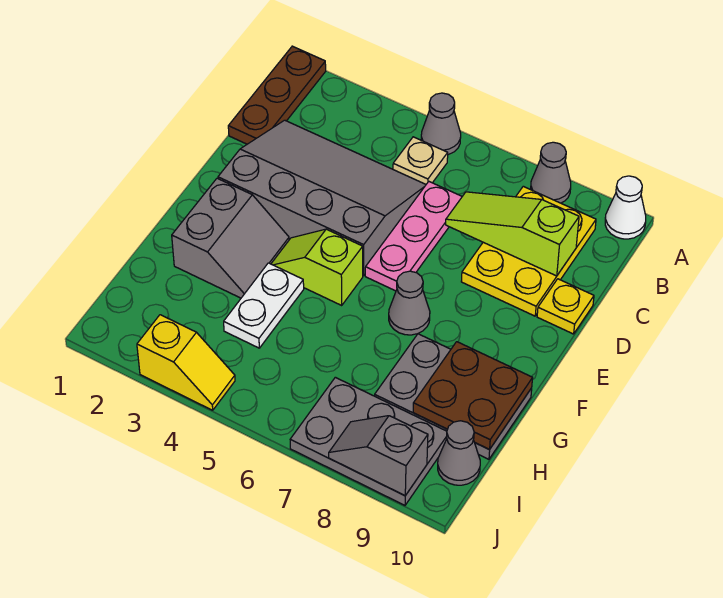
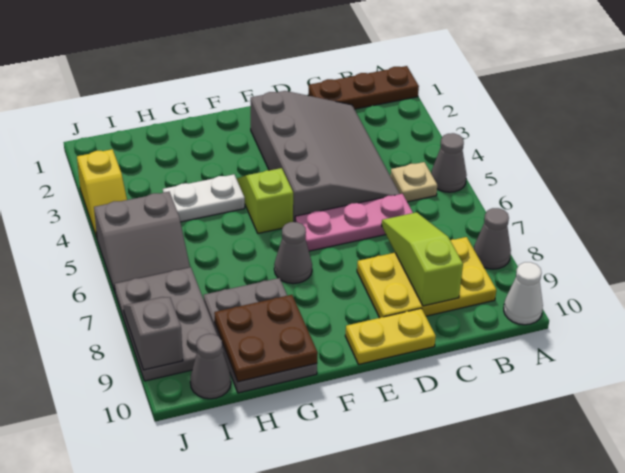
yellow plate D10 level 1 -> yellow plate D10:E10 level 1
grey slope F2:G3 level 1 top 2 -> grey slope I5:J6 level 1 top 5

